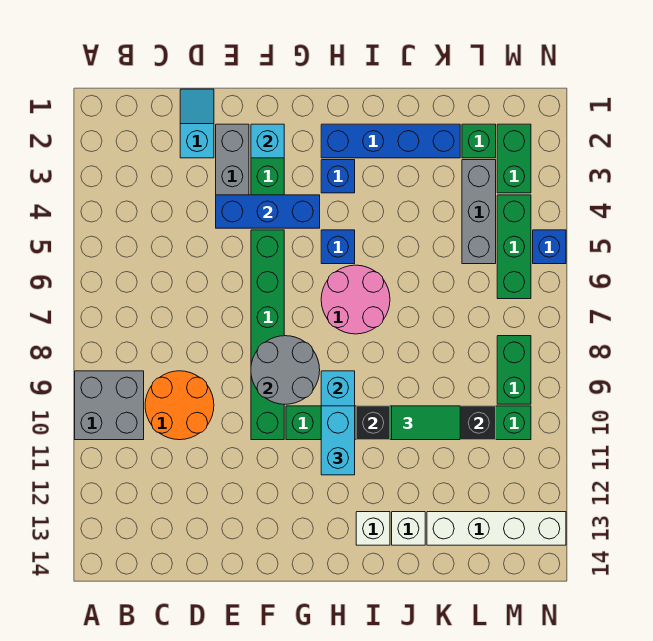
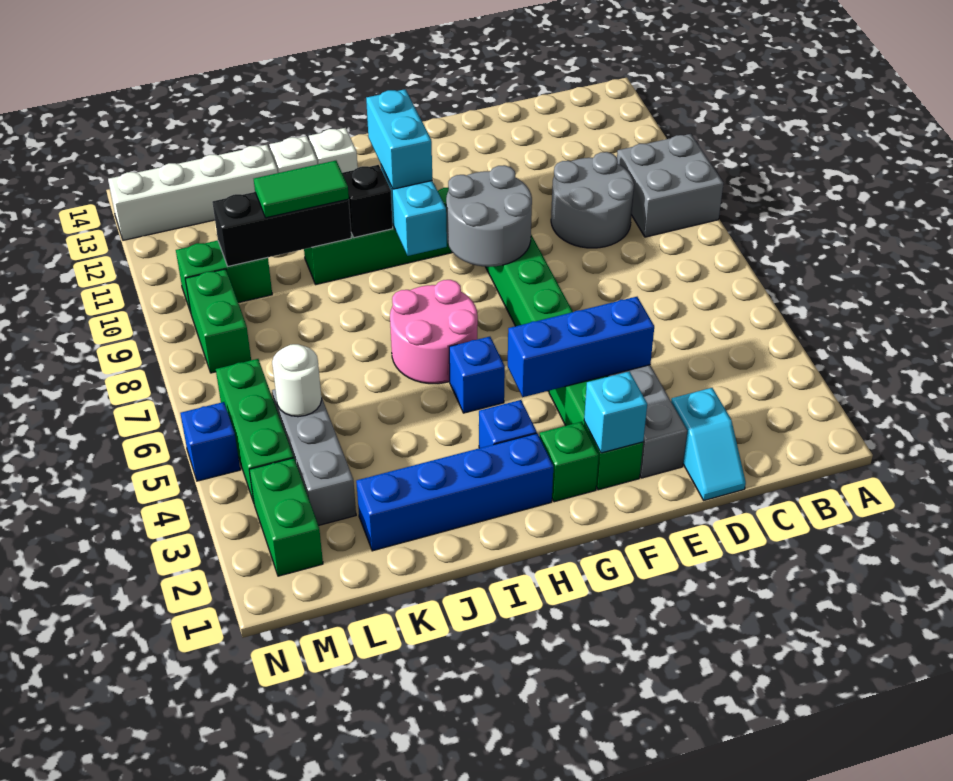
orange round brick C9:D10 level 1 -> grey round brick C9:D10 level 1
green brick L2 level 1 -> green brick G2 level 1
none -> white round brick L5 level 2

